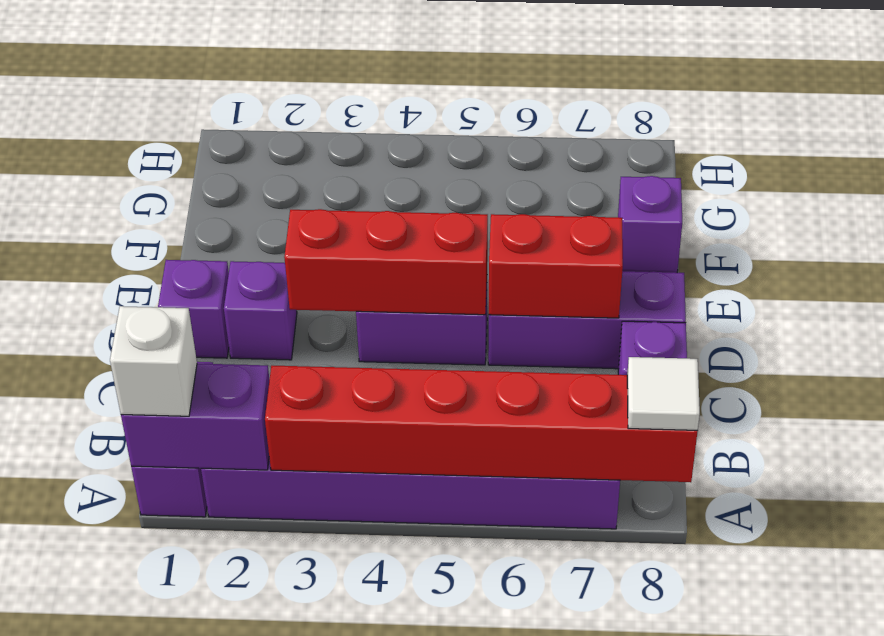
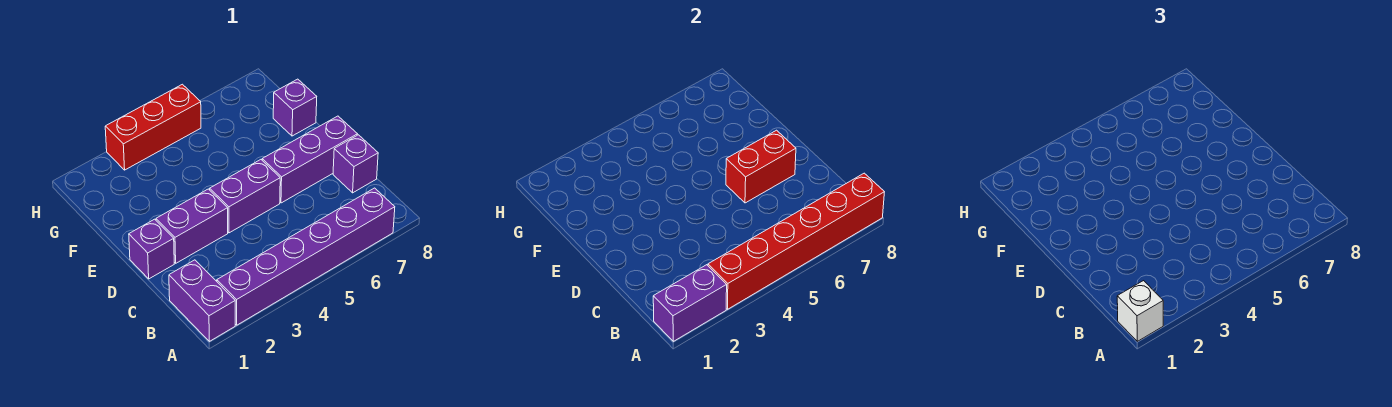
white tile A8 level 3 -> none
purple brick D2 level 1 -> purple brick D2:D3 level 1
red brick D3:D5 level 2 -> red brick H3:H5 level 1

